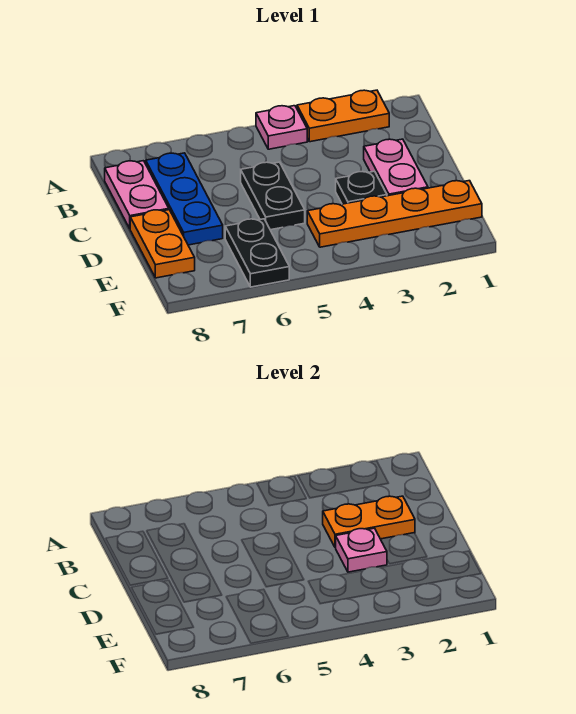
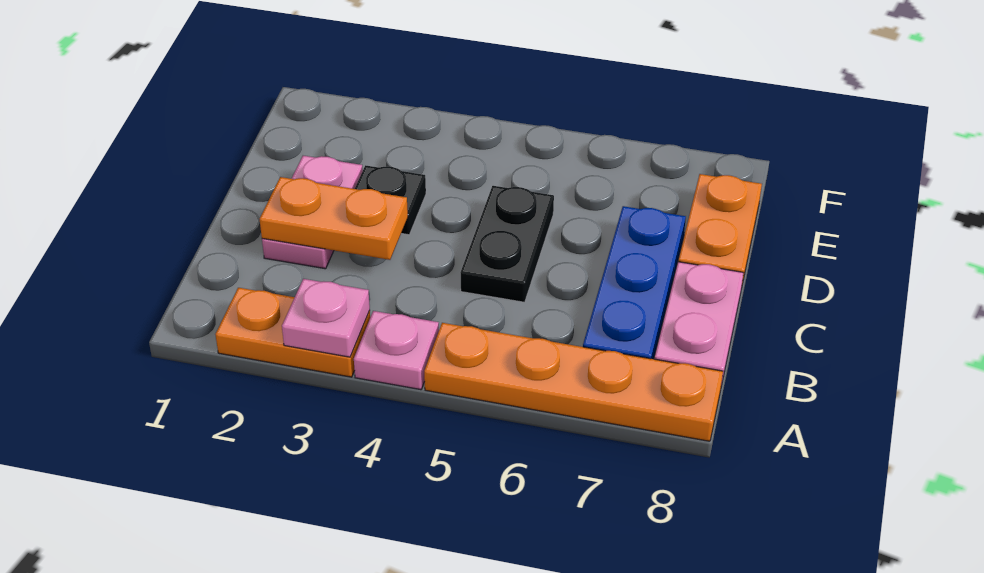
pink plate D3 level 2 -> pink plate A3 level 2
orange plate E1:E4 level 1 -> orange plate A5:A8 level 1
black plate E6:F6 level 1 -> none

